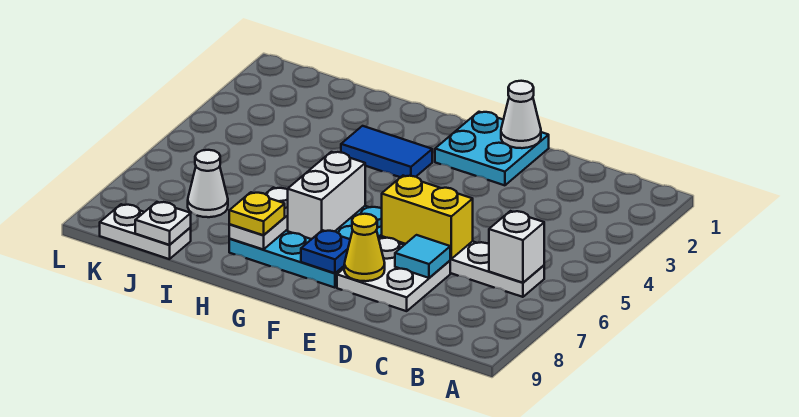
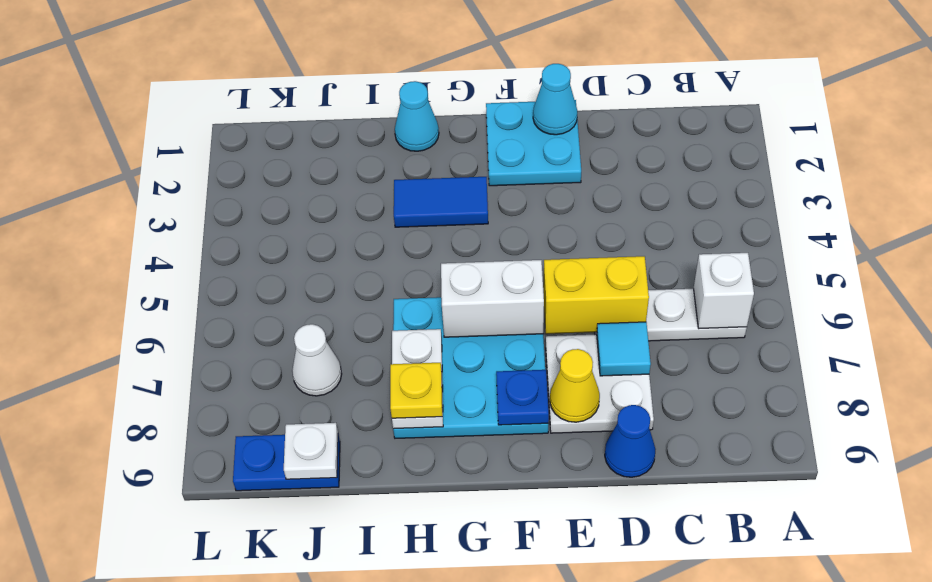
none -> blue cone D9 level 1
white cone E1 level 2 -> cyan cone E1 level 2
white brick G6:G7 level 2 -> white brick F6:G6 level 2
none -> cyan cone H1 level 1
white plate J9:K9 level 1 -> blue plate J9:K9 level 1

